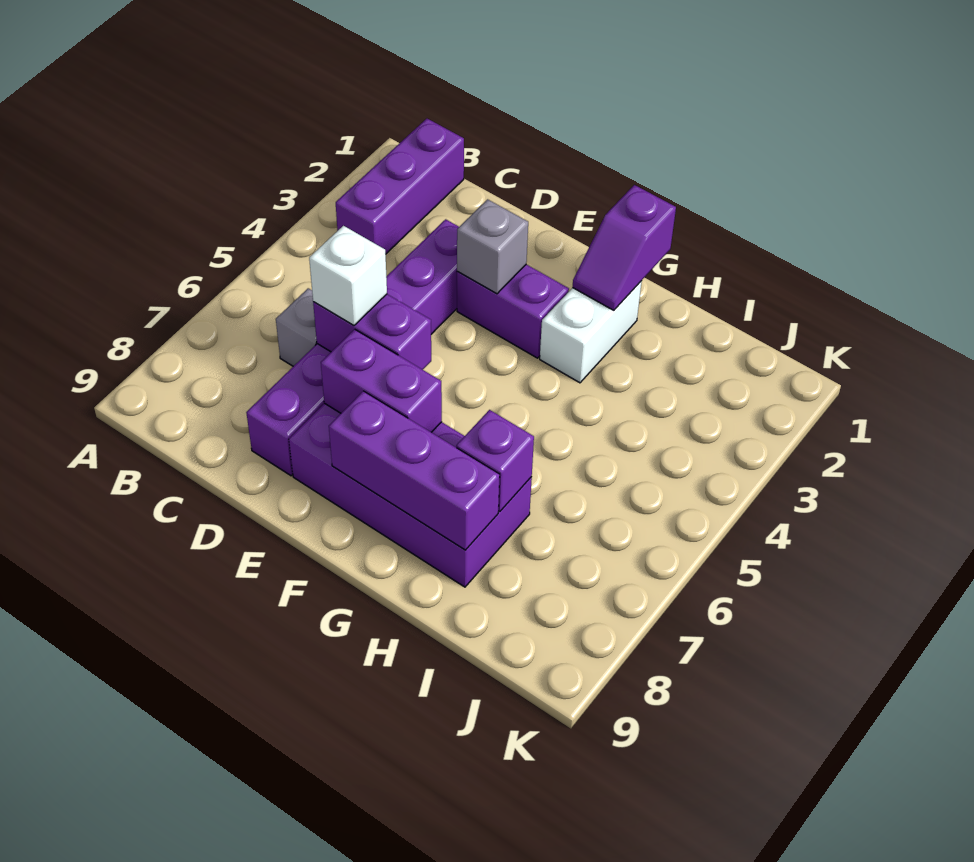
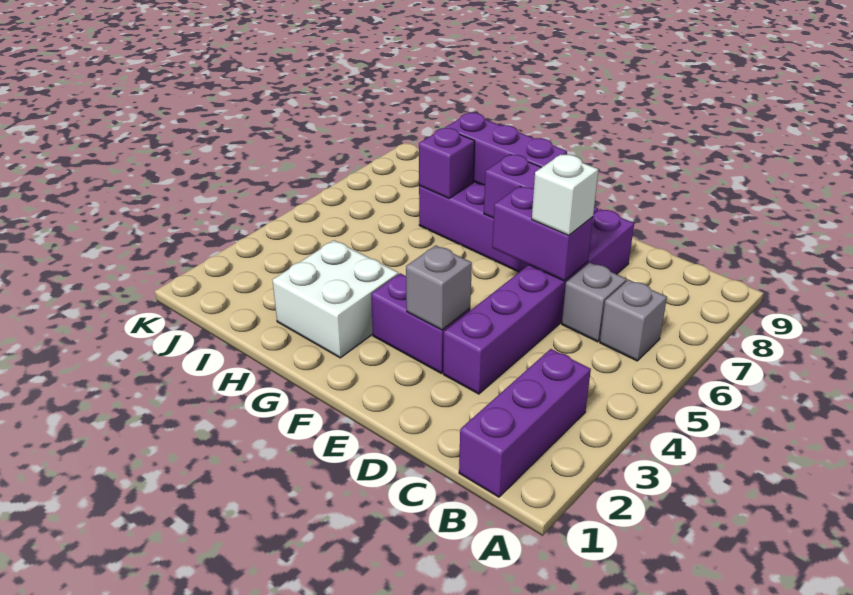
none -> grey brick B6 level 1
purple slope G1:G2 level 2 top 1 -> none
white brick G2:G3 level 1 -> white brick G2:H3 level 1

